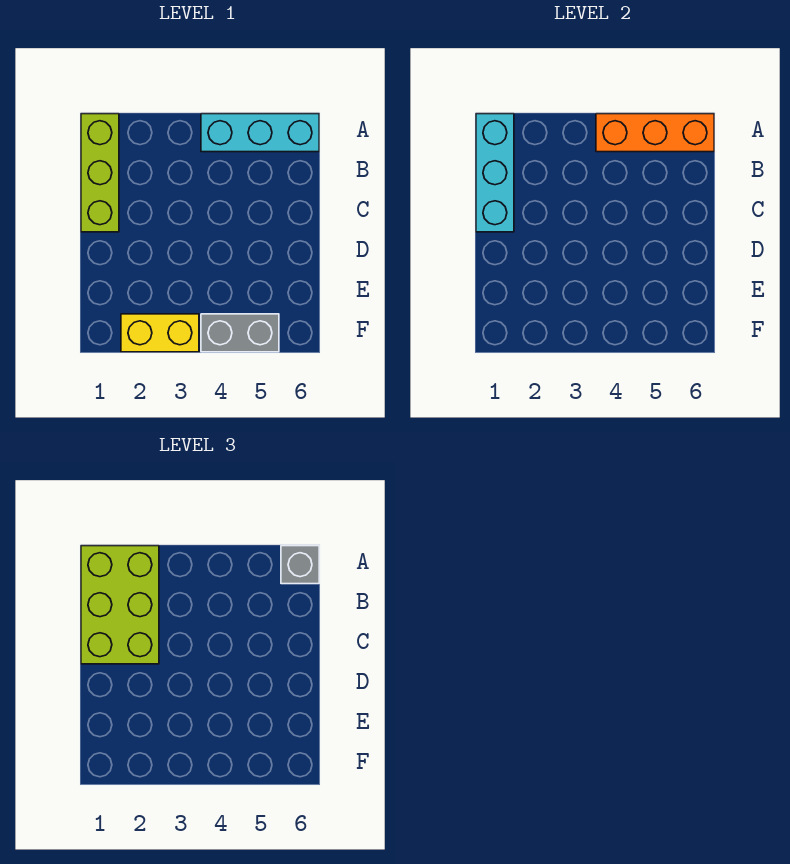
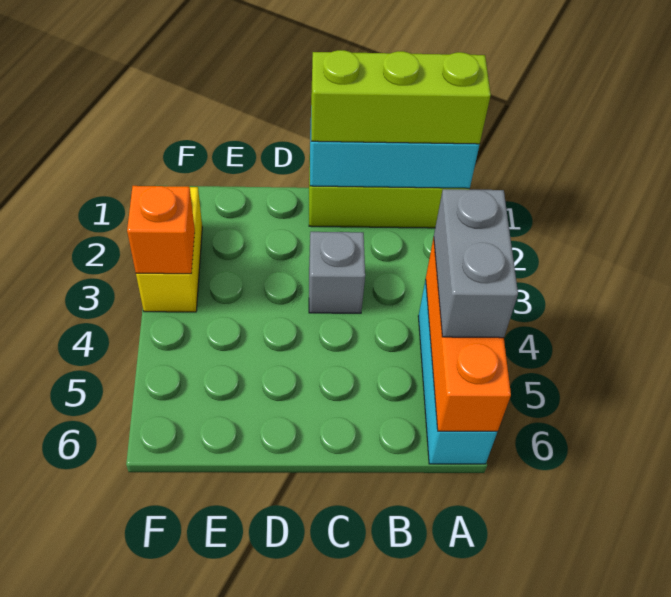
lime brick A1:C2 level 3 -> lime brick A1:C1 level 3
grey brick A6 level 3 -> grey brick C3 level 1
none -> orange brick F3 level 2
grey brick F4:F5 level 1 -> grey brick A4:A5 level 3

